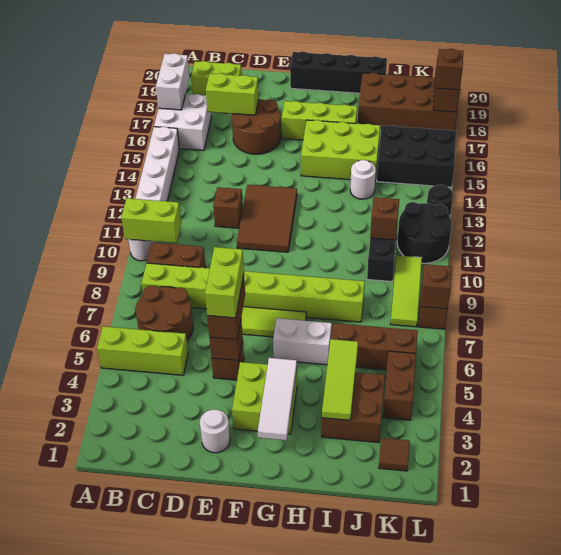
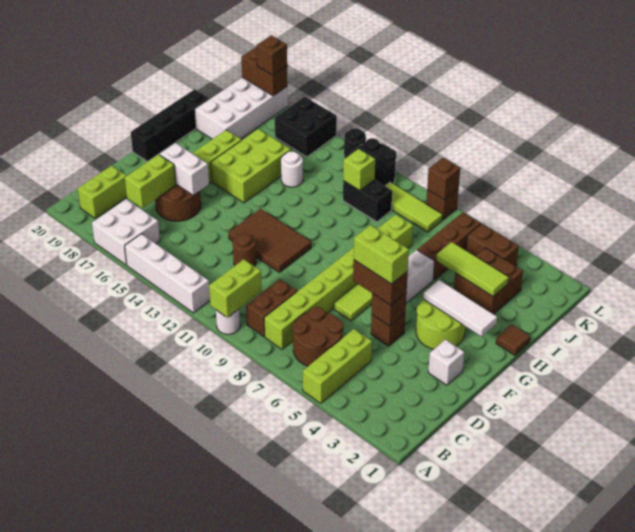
white brick A17:A18 level 2 -> white brick E16:E17 level 2
brown brick D12 level 1 -> brown round brick D12 level 1
white round brick E2 level 1 -> white brick E2 level 1
lime brick F3:G4 level 1 -> lime round brick F3:G4 level 1
brown brick I18:L19 level 1 -> white brick I18:L19 level 1
brown brick J11 level 2 -> lime brick J11 level 2
black brick J15:L16 level 1 -> black brick K15:L16 level 1
brown tile K2 level 1 -> brown tile H1 level 1

